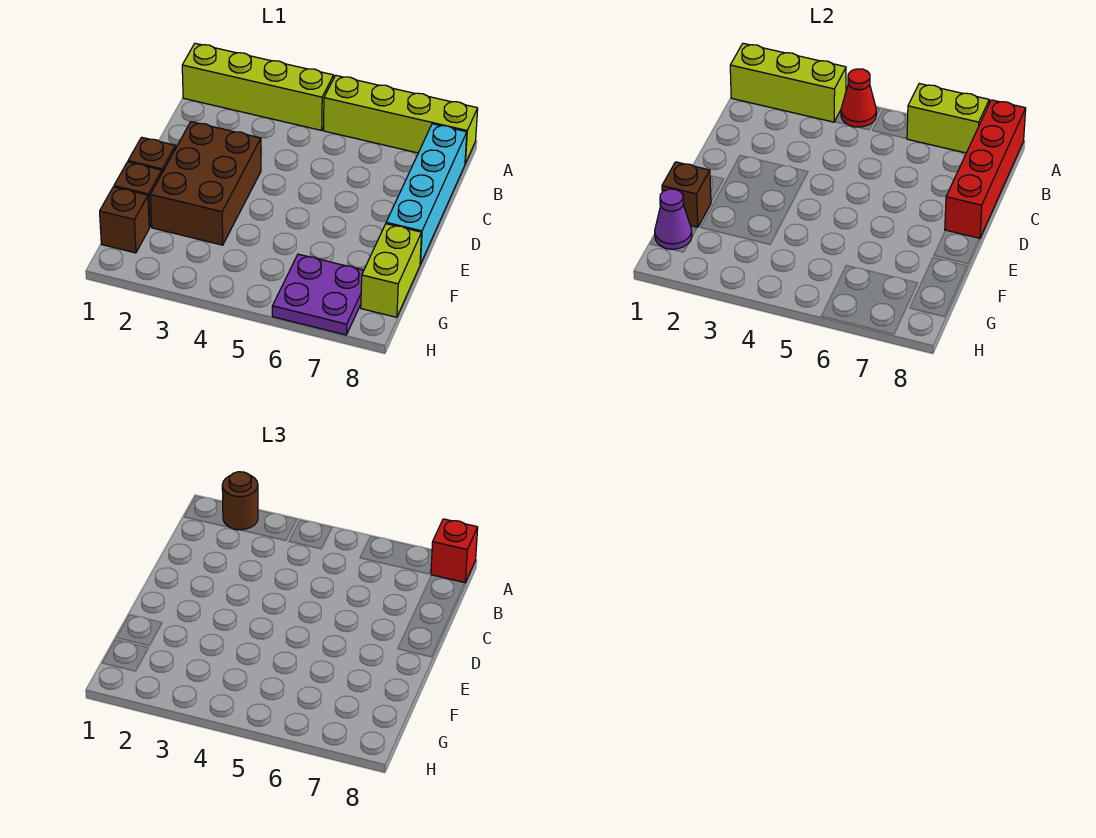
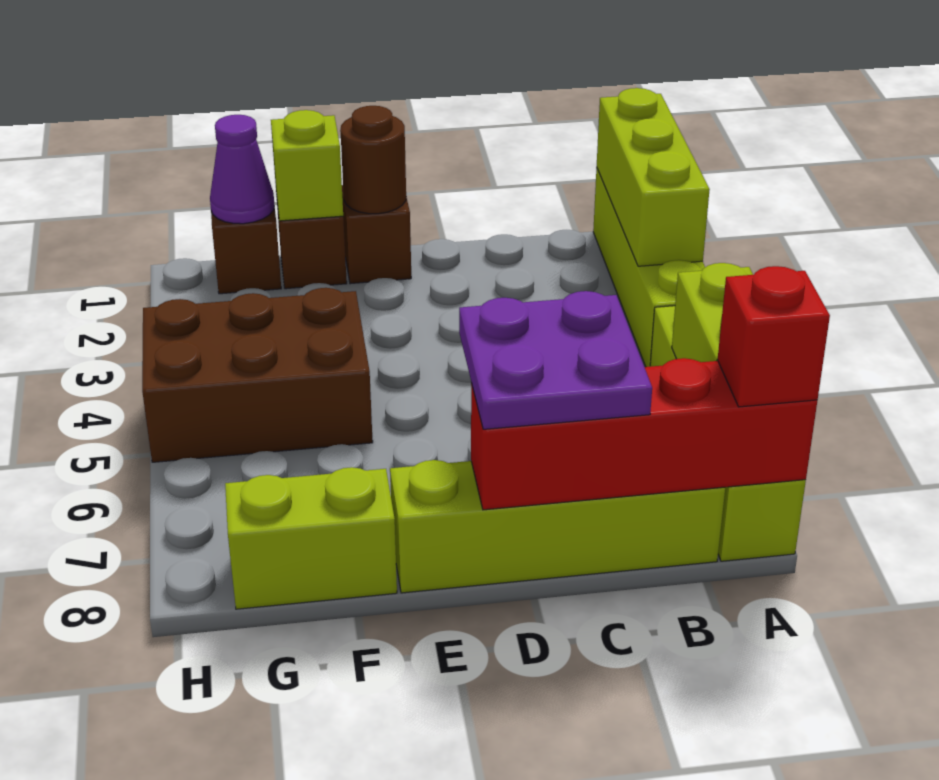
brown round brick A2 level 3 -> brown round brick E1 level 2
red cone A4 level 2 -> none
cyan brick B8:E8 level 1 -> lime brick B8:E8 level 1
brown brick D2:F3 level 1 -> brown brick F4:H5 level 1
brown brick F1 level 2 -> lime brick F1 level 2
purple plate G6:H7 level 1 -> purple plate C7:D8 level 3

